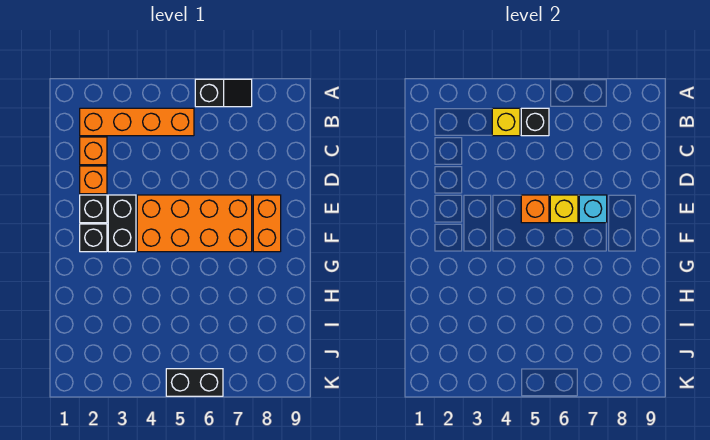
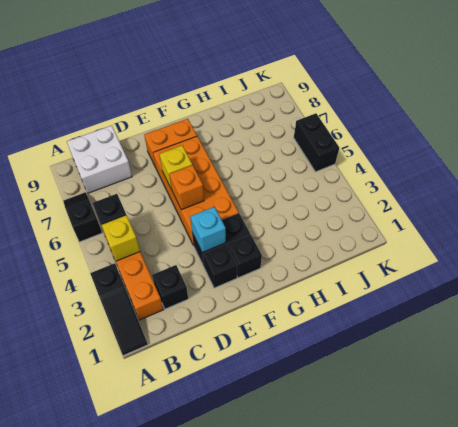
none -> black slope A1:A3 level 1 top 3
none -> white brick B8:C9 level 1
orange brick C2 level 1 -> black brick C2 level 1
orange brick D2 level 1 -> none
cyan brick E7 level 2 -> cyan brick E3 level 2

